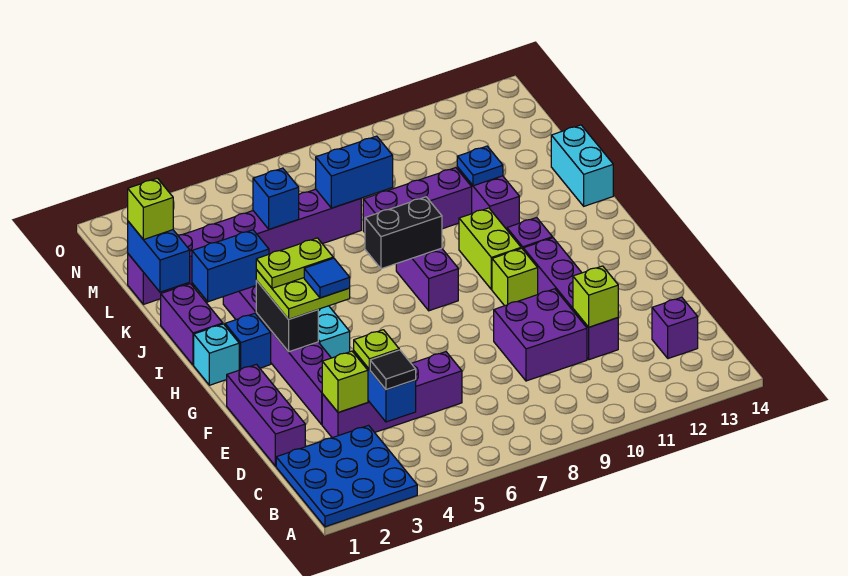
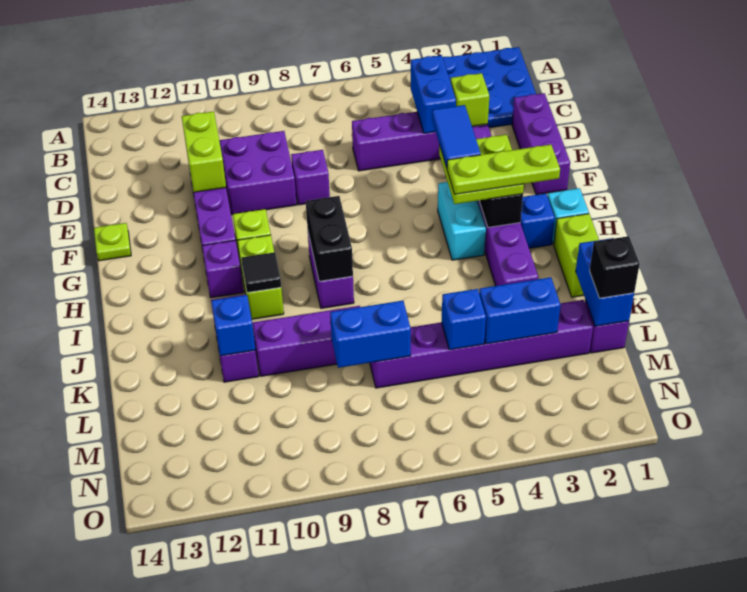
black tile C4 level 3 -> black tile I10 level 2
purple brick C13 level 1 -> purple brick E8 level 1
lime plate D4 level 3 -> lime plate F14 level 1
lime brick D11 level 2 -> lime brick D11:E11 level 2
blue tile G4 level 4 -> blue tile F4:G4 level 4
lime plate H3:H4 level 4 -> lime plate H2:H4 level 4
purple brick I1:J1 level 1 -> lime brick I1:J1 level 1
black brick I7:I8 level 2 -> black brick H8:I8 level 2
blue brick J2:J3 level 2 -> blue brick L3:L4 level 2
cyan brick J14:K14 level 1 -> none
blue plate K11 level 2 -> blue brick K11 level 2
lime brick L1 level 3 -> black brick L1 level 3

